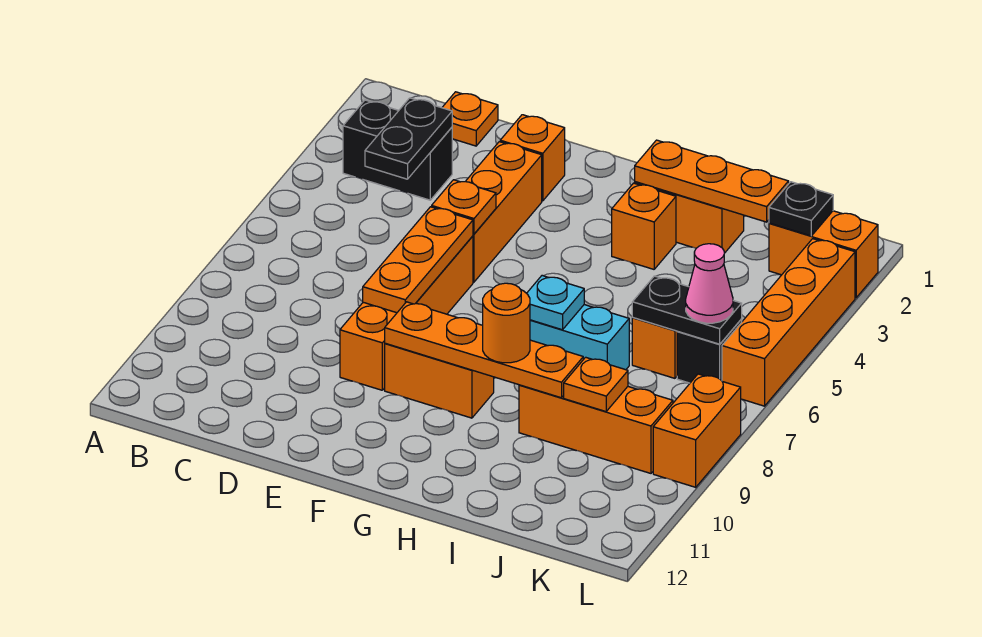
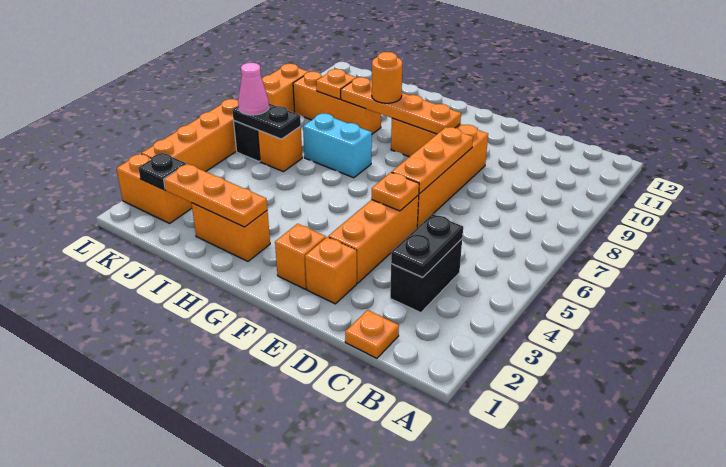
black brick B3:C3 level 1 -> black brick C3:C4 level 1
orange brick H3 level 1 -> orange brick F2 level 1
cyan plate H7 level 2 -> none

